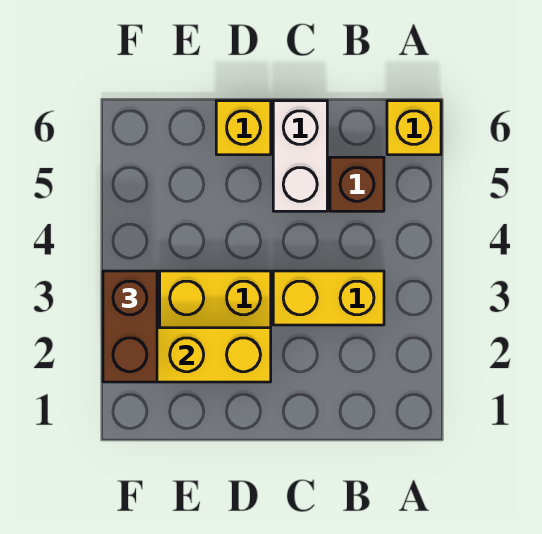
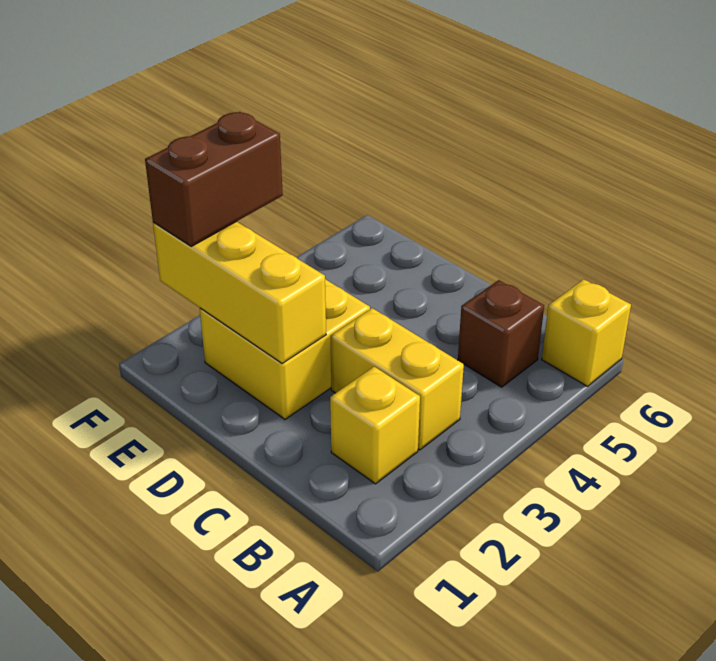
white brick C5:C6 level 1 -> none
yellow brick D6 level 1 -> yellow brick B2 level 1

